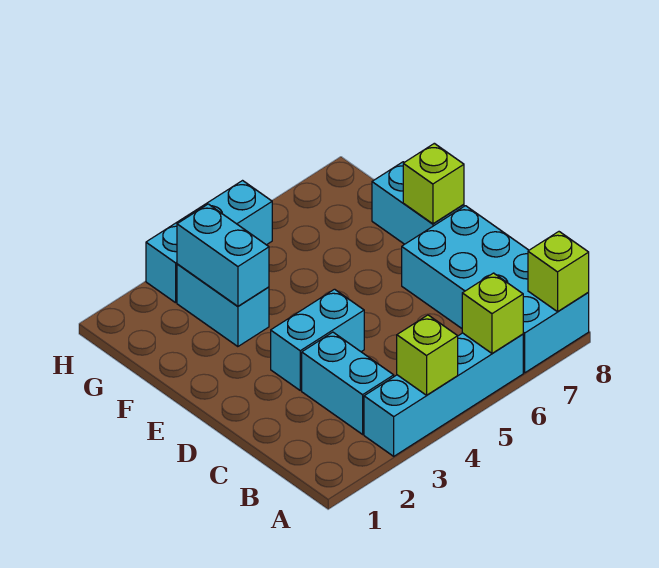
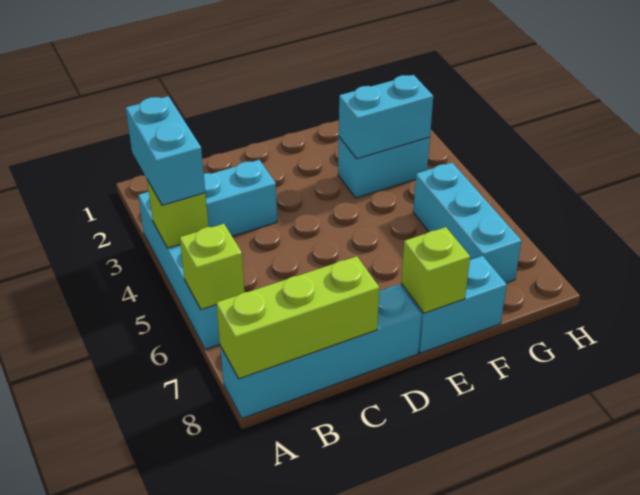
cyan brick A7:D8 level 1 -> cyan brick A8:D8 level 1
lime brick A8 level 2 -> lime brick A8:C8 level 2
cyan brick D3:D4 level 1 -> cyan brick A3:A4 level 3
cyan brick H3:H5 level 1 -> cyan brick G5:G7 level 1

